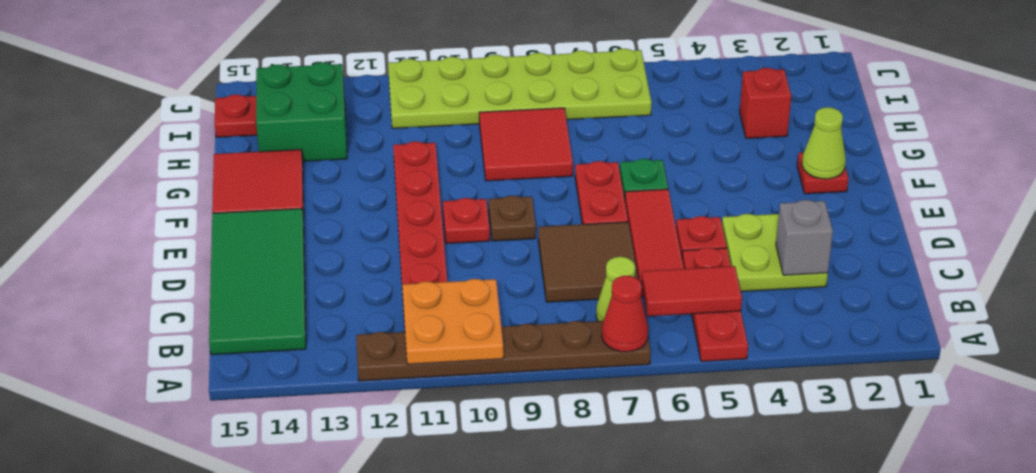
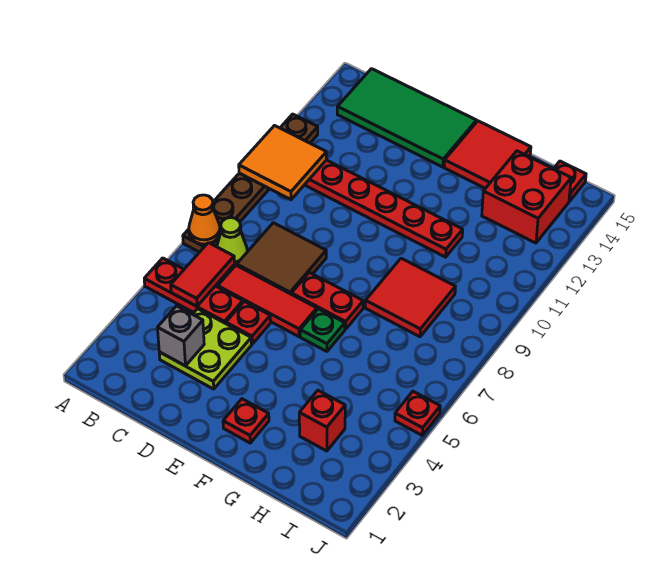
red cone A7 level 2 -> orange cone A7 level 2
orange plate A10:B11 level 2 -> orange tile A10:B11 level 2
brown plate E9 level 1 -> none
red plate E10 level 1 -> red plate J5 level 1
lime cone F2 level 2 -> none
green brick H13:I14 level 1 -> red brick H13:I14 level 1
lime plate I6:J11 level 1 -> none

